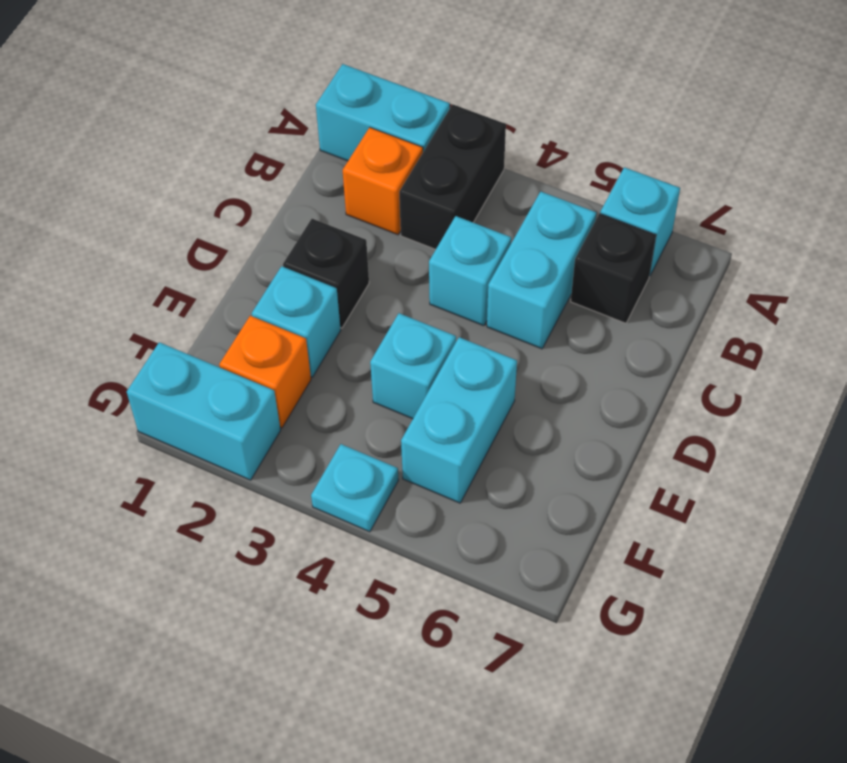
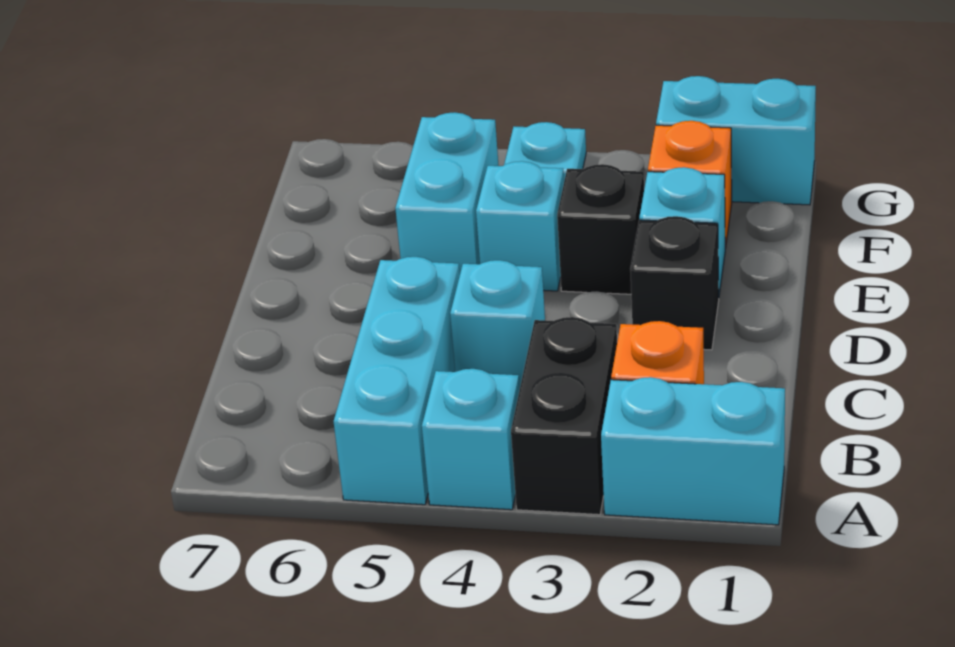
cyan brick A6 level 1 -> cyan brick A4 level 1
cyan brick B5:C5 level 1 -> cyan brick A5:C5 level 1
black brick B6 level 1 -> black brick E3 level 1

